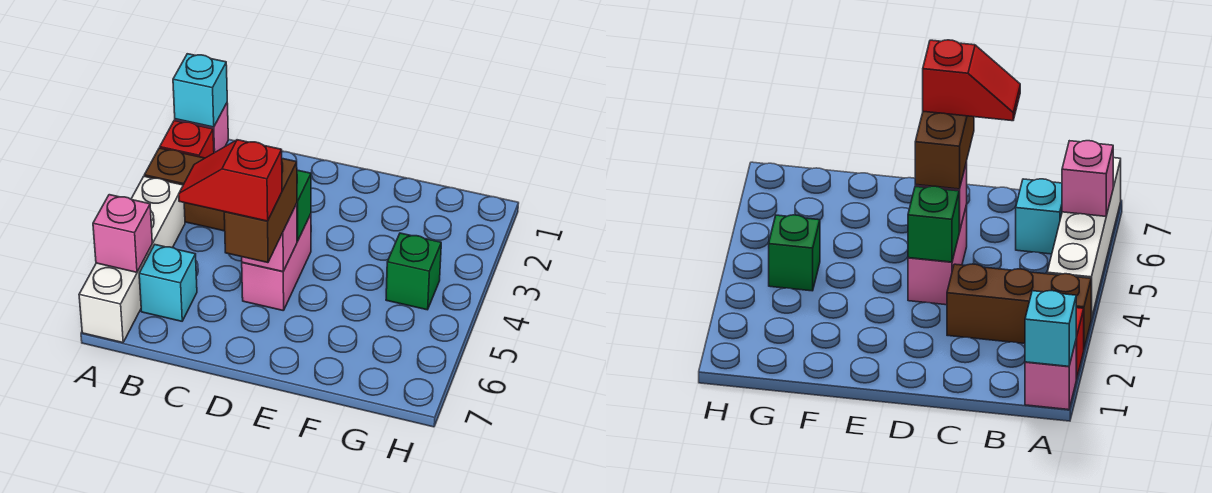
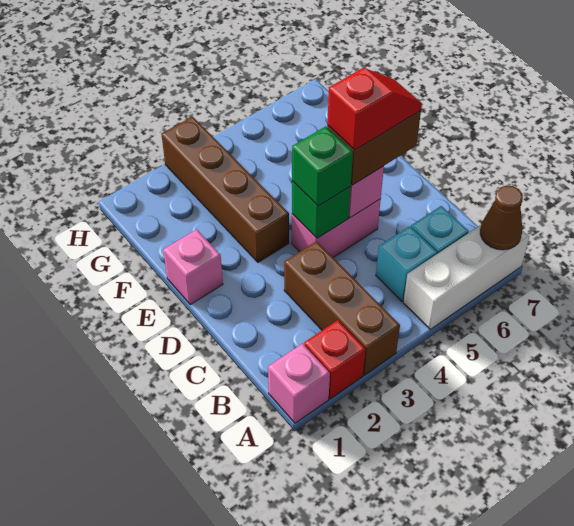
cyan brick A1 level 2 -> cyan brick B5 level 1
white brick A4:A7 level 1 -> white brick A5:A7 level 1
pink brick A6 level 2 -> pink brick E1 level 1
none -> brown cone A7 level 2
red slope C6:D6 level 4 top D -> red slope D5:D6 level 4 top 5
none -> brown brick E3:H3 level 1
green brick G4 level 1 -> green brick D4 level 3

